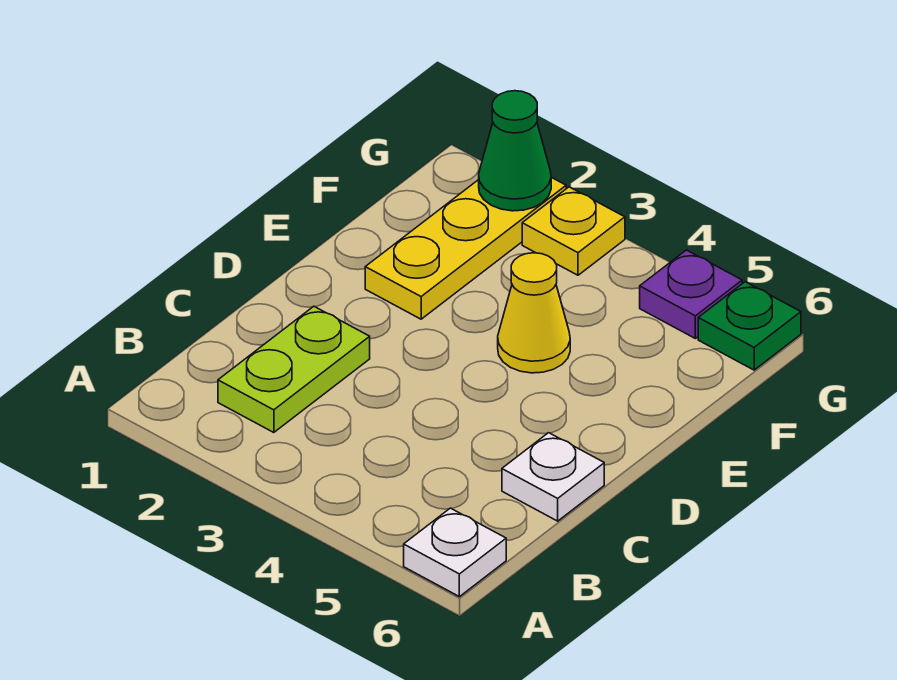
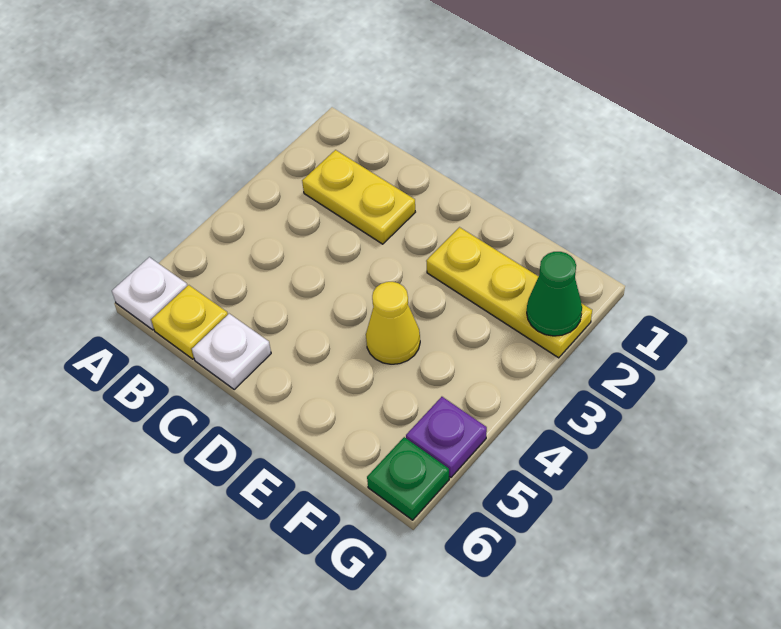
lime plate B2:C2 level 1 -> yellow plate B2:C2 level 1
yellow plate G3 level 1 -> yellow plate B6 level 1

